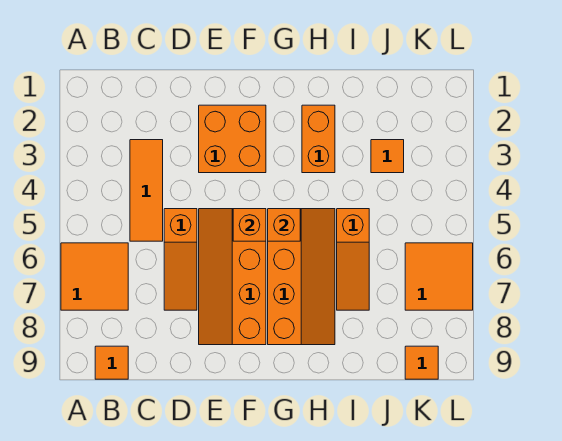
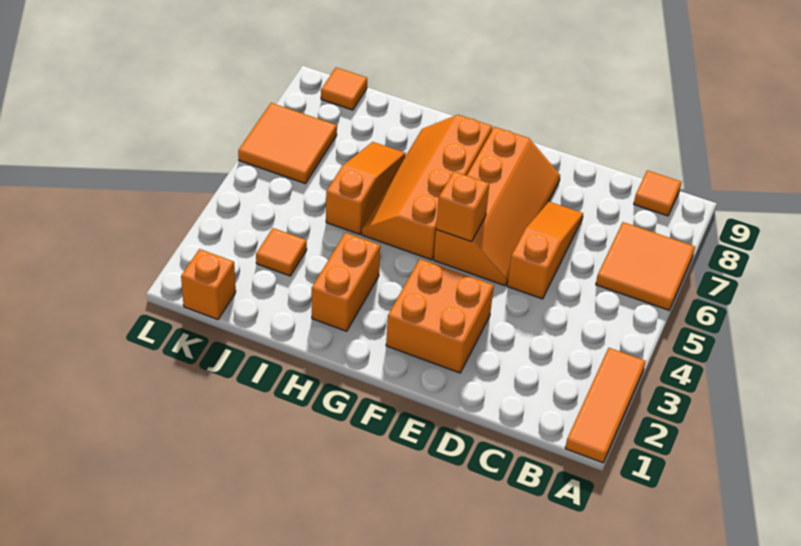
orange tile C3:C5 level 1 -> orange tile A1:A3 level 1
orange brick G5 level 2 -> orange brick K1 level 1

